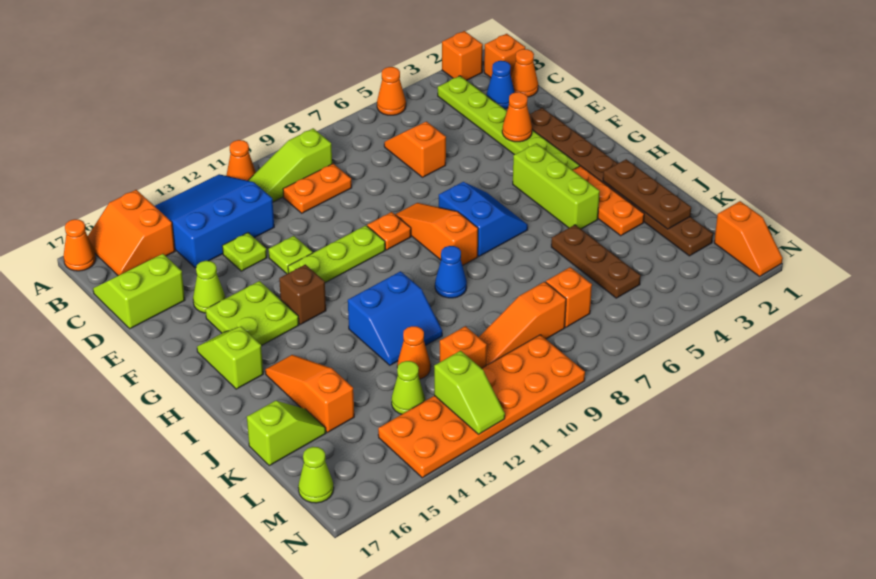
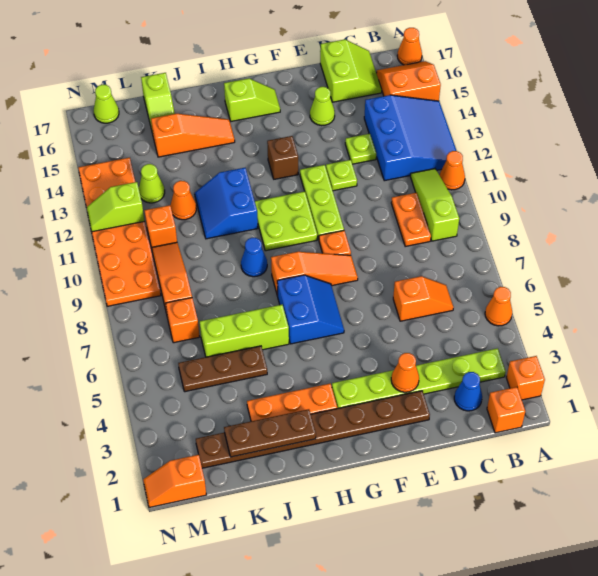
orange cone C1 level 1 -> none
lime plate F14:G15 level 1 -> lime plate G10:H11 level 1
lime brick G4:I4 level 1 -> lime brick I6:K6 level 1
blue slope G6:H7 level 1 top 7 -> blue slope G6:H7 level 1 top H

